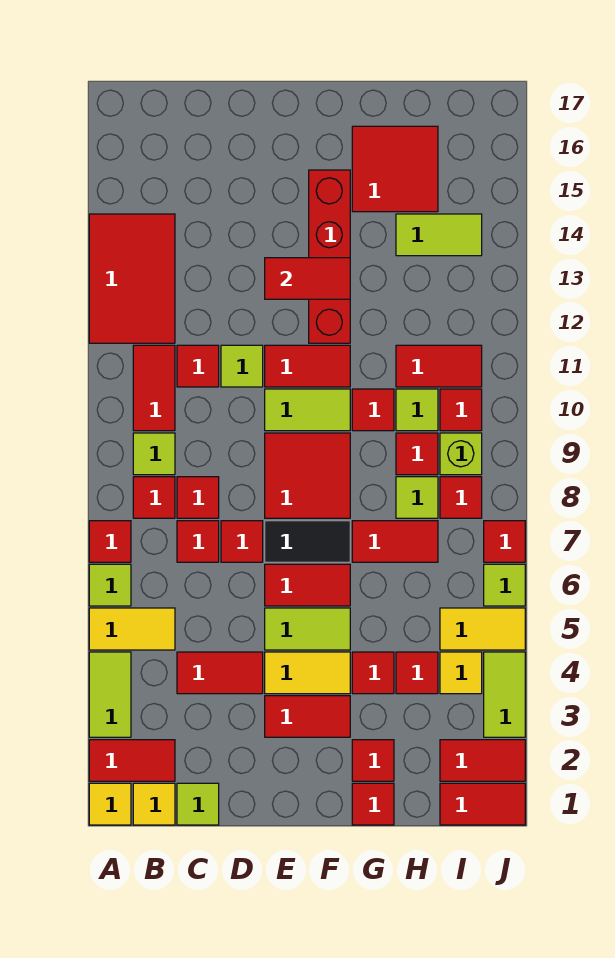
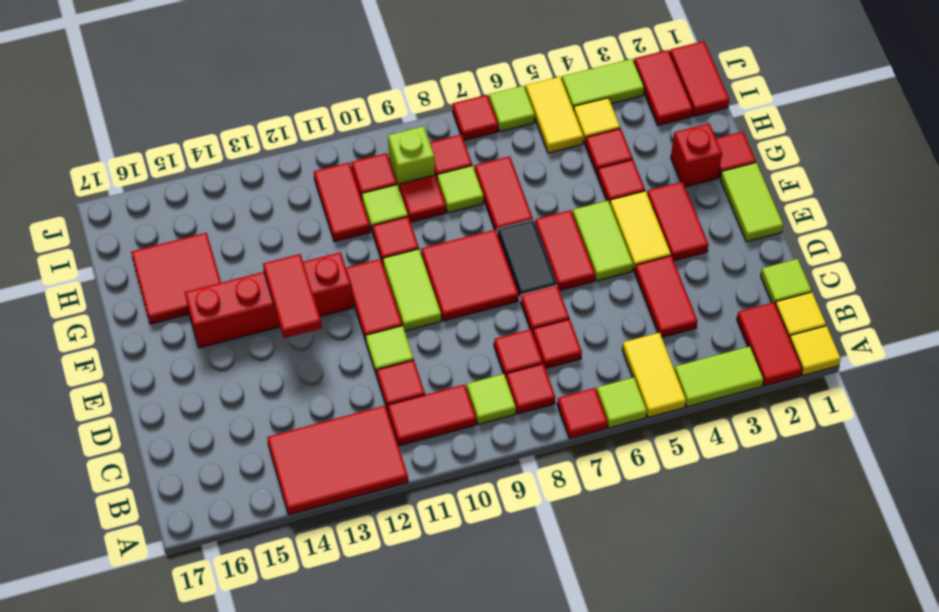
red tile G2 level 1 -> red brick G2 level 1
lime tile H14:I14 level 1 -> lime tile E1:F1 level 1

